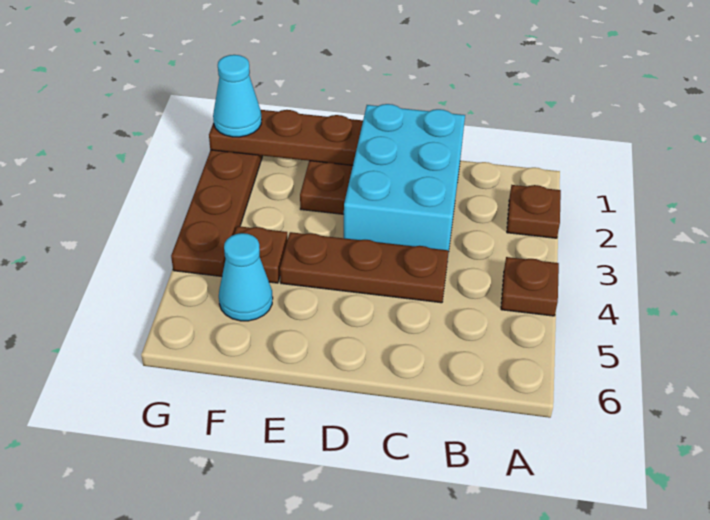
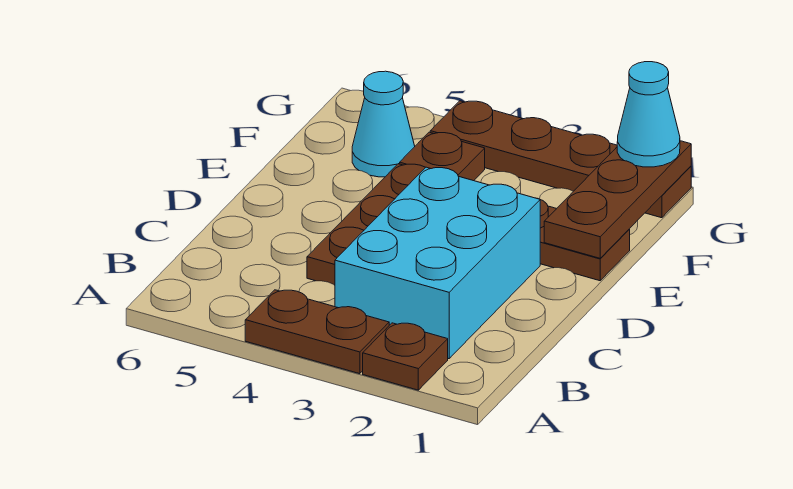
brown plate A4 level 1 -> brown plate A3:A4 level 1
cyan brick C1:D3 level 1 -> cyan brick B2:D3 level 1

